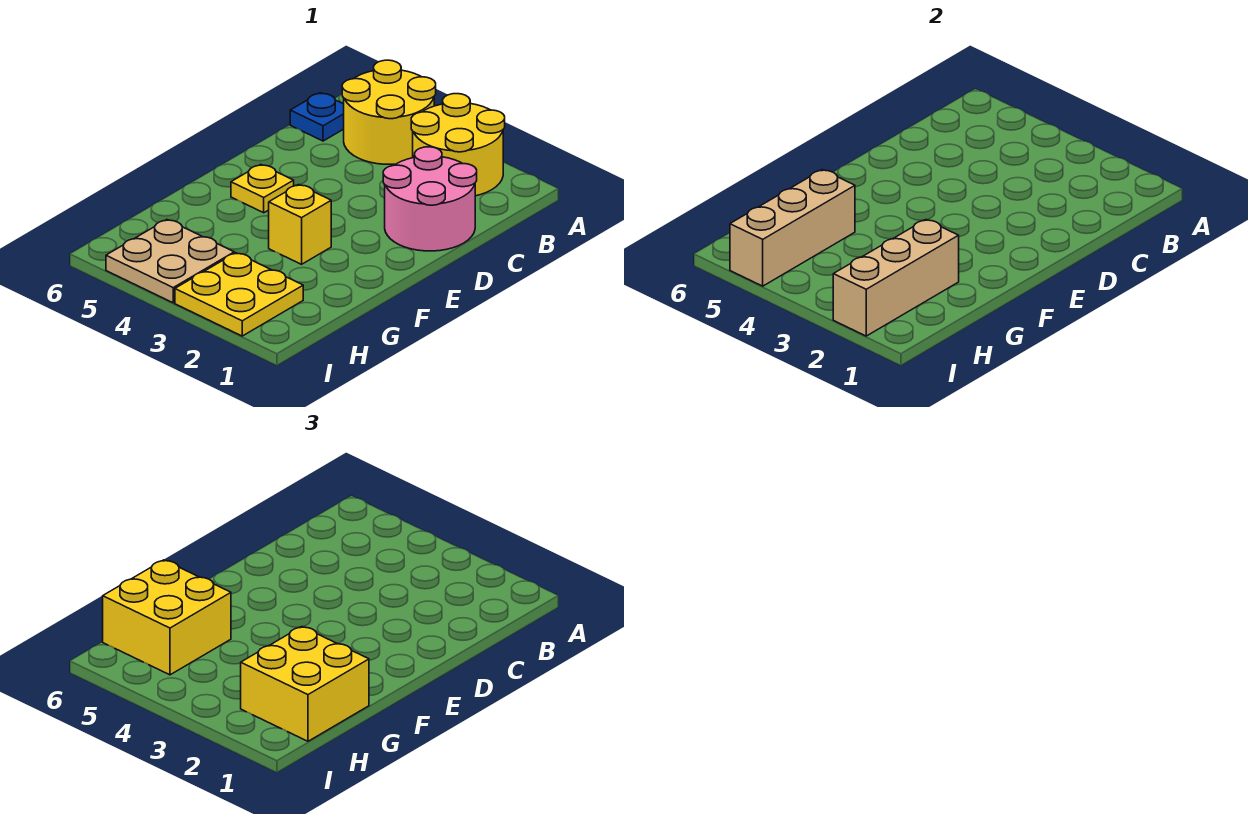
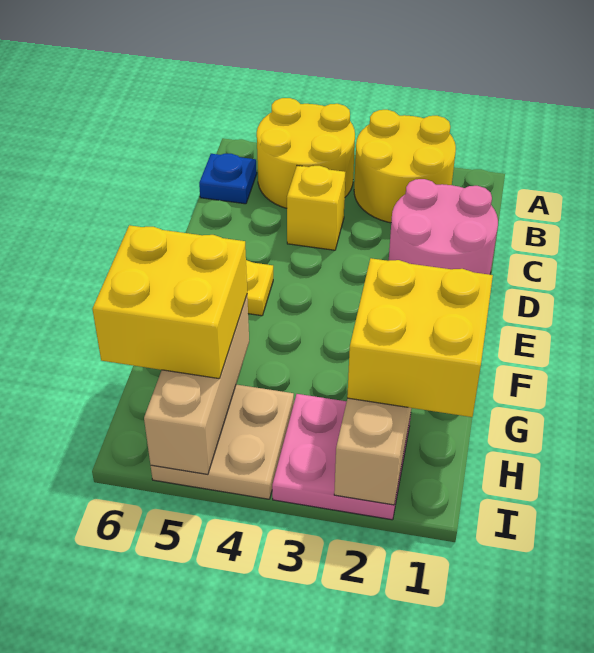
yellow brick F3 level 1 -> yellow brick C4 level 1
yellow plate H2:I3 level 1 -> pink plate H2:I3 level 1

